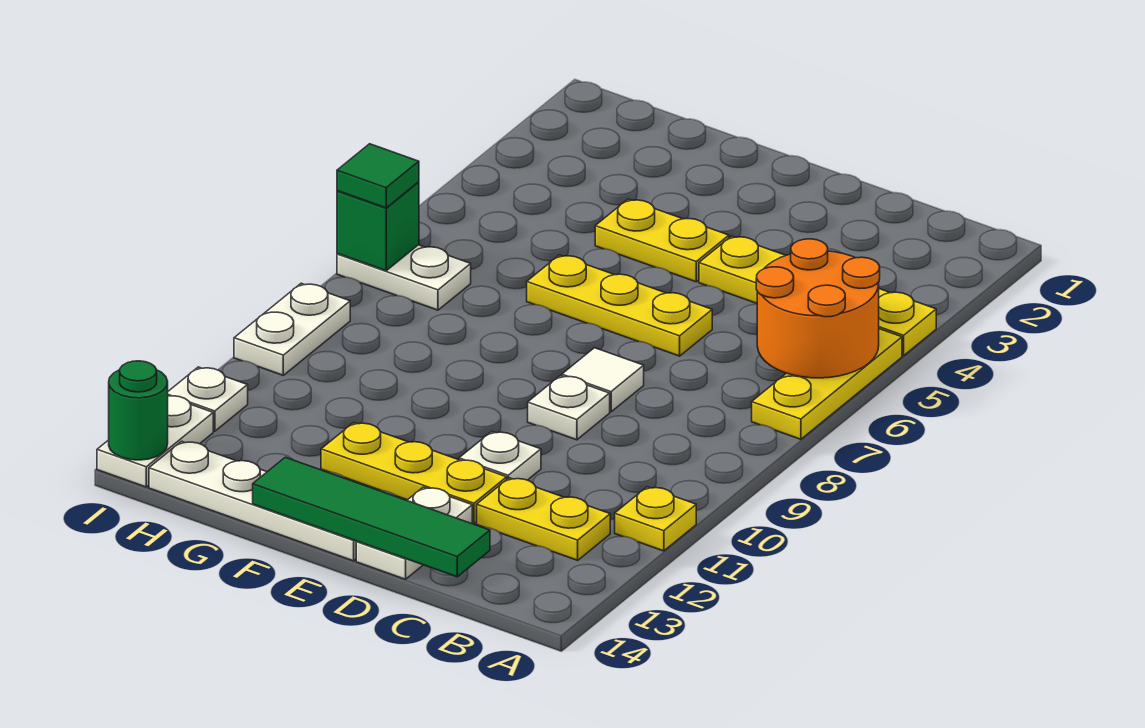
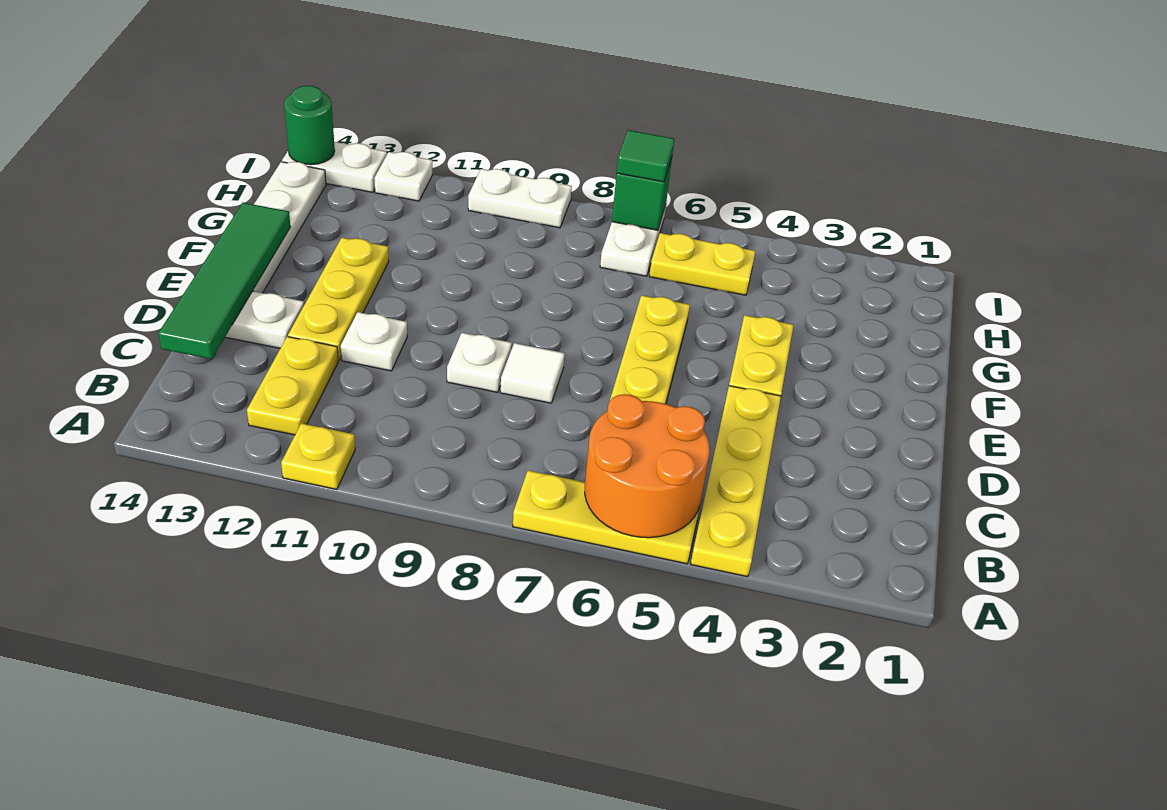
none -> yellow plate H5:H6 level 1

